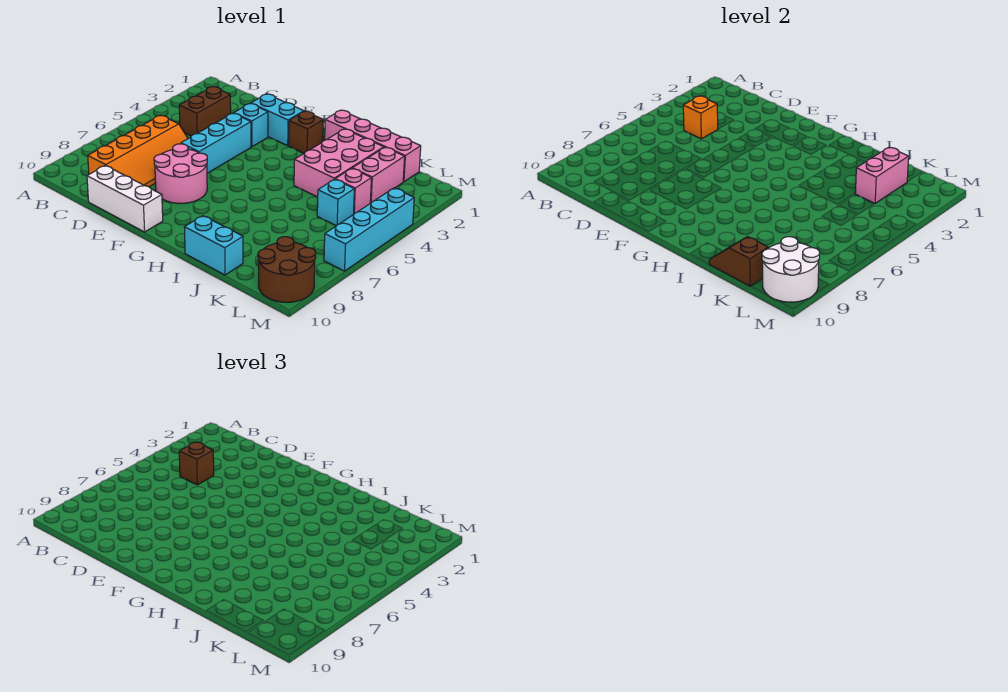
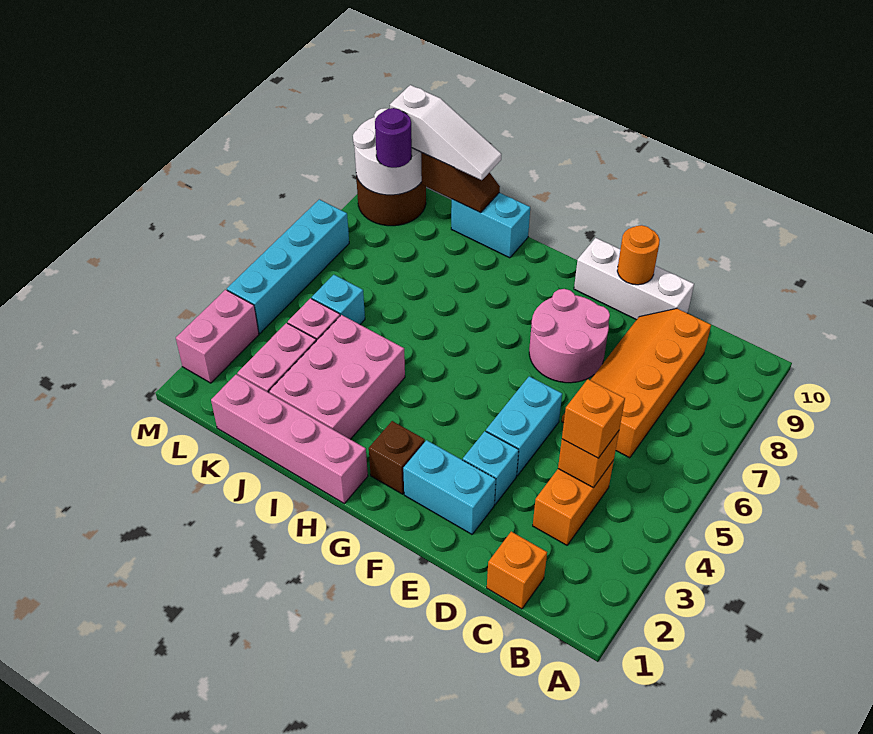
none -> orange brick C1 level 1
brown brick C3:C4 level 1 -> orange brick C3:C4 level 1
brown brick C4 level 3 -> orange brick C4 level 3
cyan brick E4:E6 level 1 -> cyan brick E4:E5 level 1
none -> orange round brick E10 level 2
none -> white slope J10:L10 level 3 top L
pink brick K2:K3 level 2 -> pink brick M2:M3 level 1
none -> purple round brick L9 level 3

